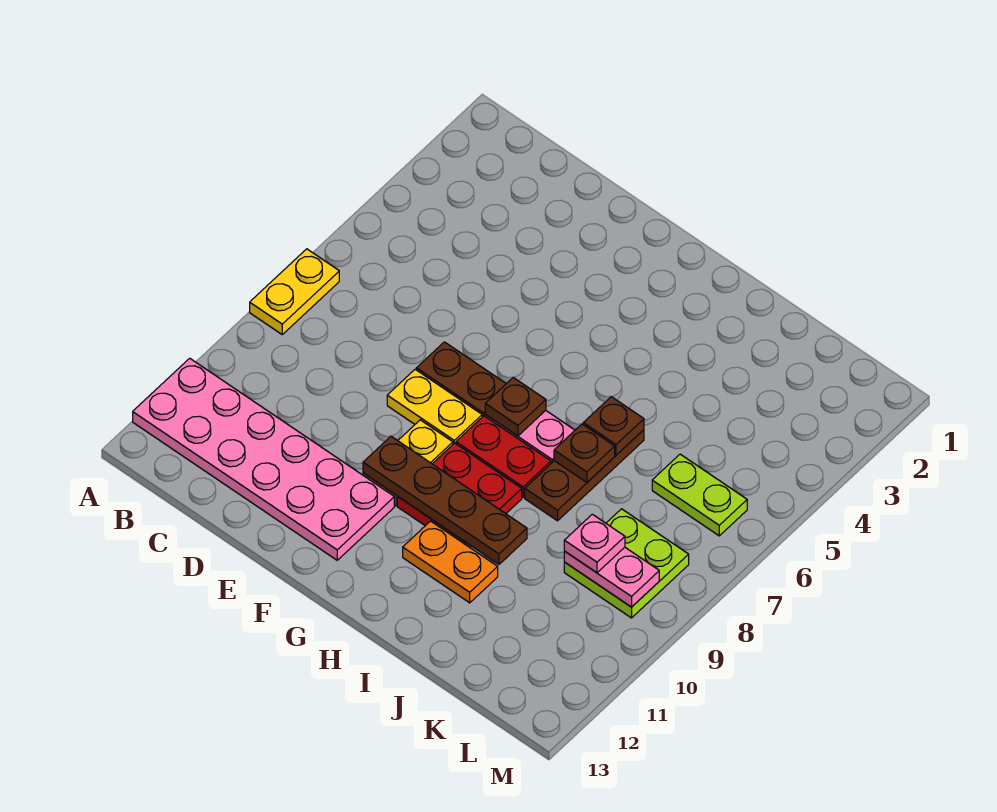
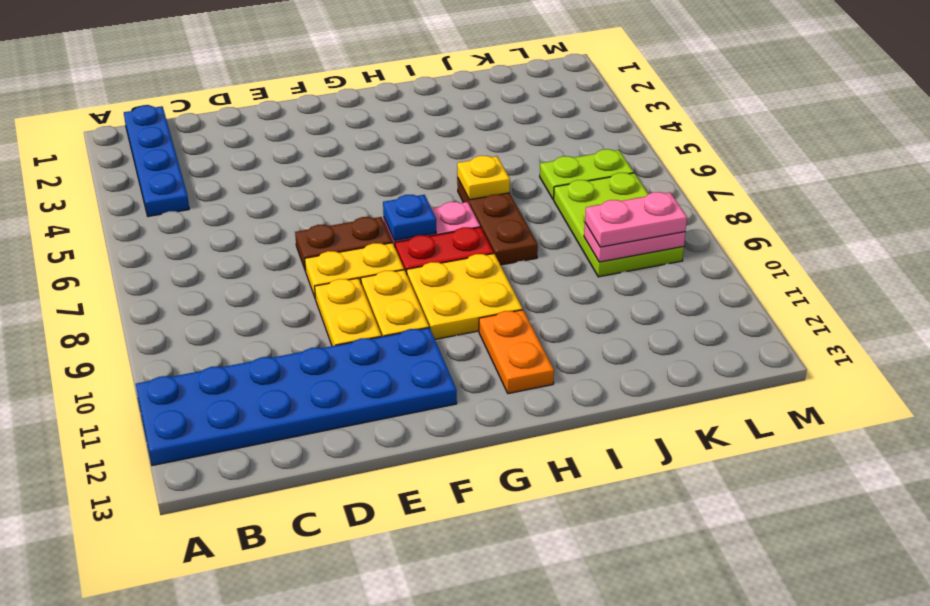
yellow plate A7:A8 level 1 -> yellow plate E9:E10 level 1
pink plate A11:F12 level 1 -> blue plate A11:F12 level 1
none -> blue plate B1:B4 level 1
brown plate F10:I10 level 2 -> none
brown plate G7 level 2 -> blue plate G7 level 2
red plate G9:H10 level 1 -> yellow plate G9:H10 level 1
orange plate H11:I11 level 1 -> orange plate H11:H12 level 1
brown plate I6 level 2 -> yellow plate I6 level 2
brown plate I7 level 2 -> none
lime plate K8:L9 level 1 -> lime plate K7:L9 level 1
pink plate K9 level 3 -> pink plate K9:L9 level 3

